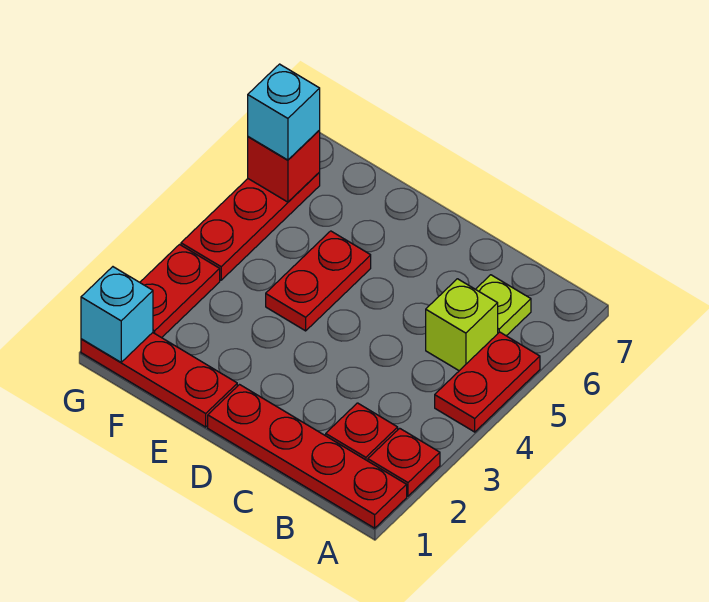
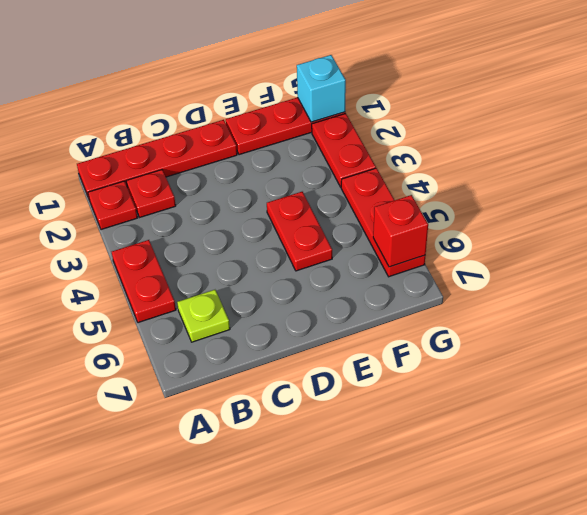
lime brick B5 level 1 -> none
cyan brick G6 level 3 -> none

